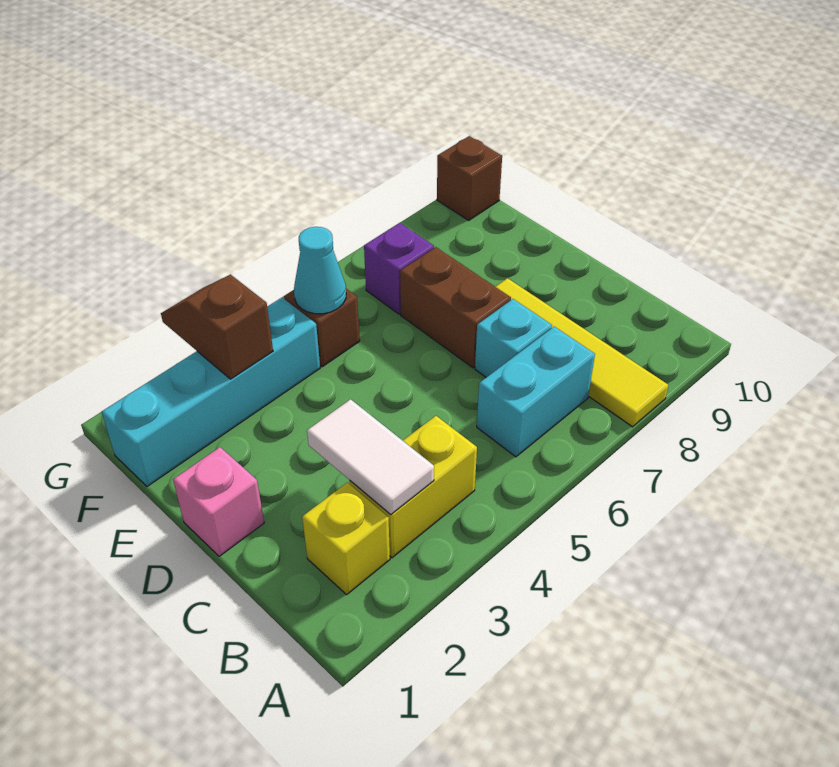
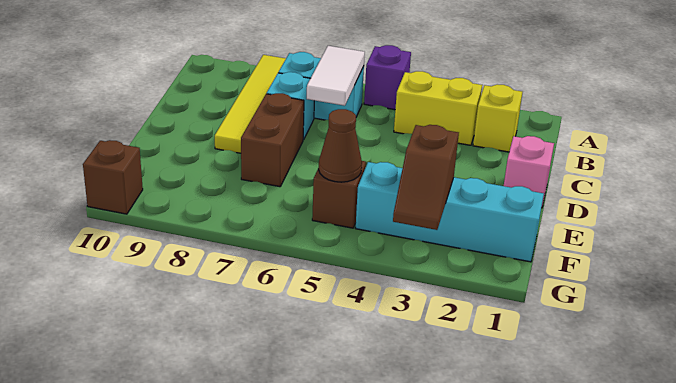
white tile B3:C3 level 2 -> white tile B6:C6 level 2
cyan cone F5 level 2 -> brown cone F5 level 2
purple brick F7 level 1 -> purple brick A5 level 1

